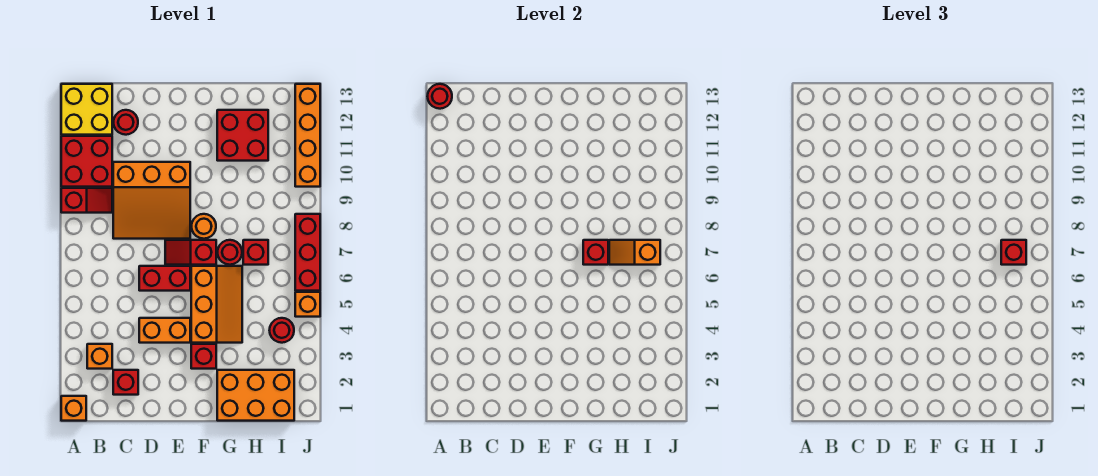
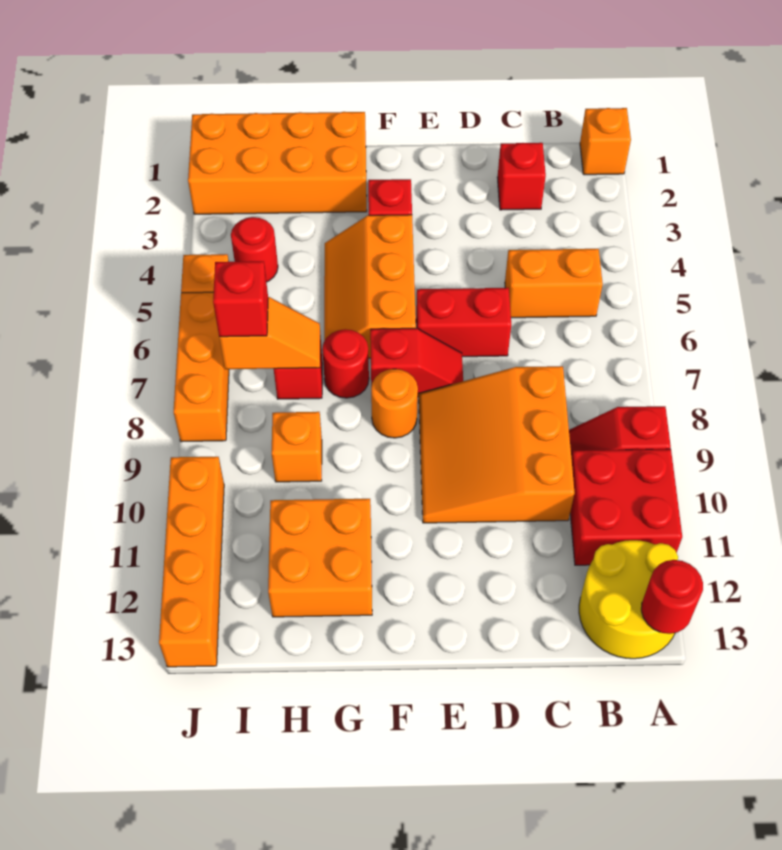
yellow brick A12:B13 level 1 -> yellow round brick A12:B13 level 1
orange brick B3 level 1 -> orange brick H9 level 1
orange slope C8:E10 level 1 top 10 -> orange slope C8:E10 level 1 top C
red round brick C12 level 1 -> none
orange brick D4:E4 level 1 -> orange brick B5:C5 level 1
orange brick G1:I2 level 1 -> orange brick G1:J2 level 1
red brick G7 level 2 -> none
red brick G11:H12 level 1 -> orange brick G11:H12 level 1
red brick J6:J8 level 1 -> orange brick J6:J8 level 1

